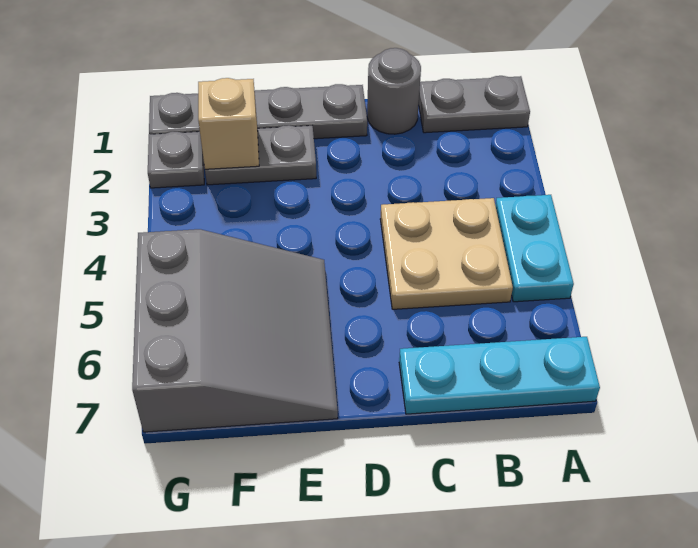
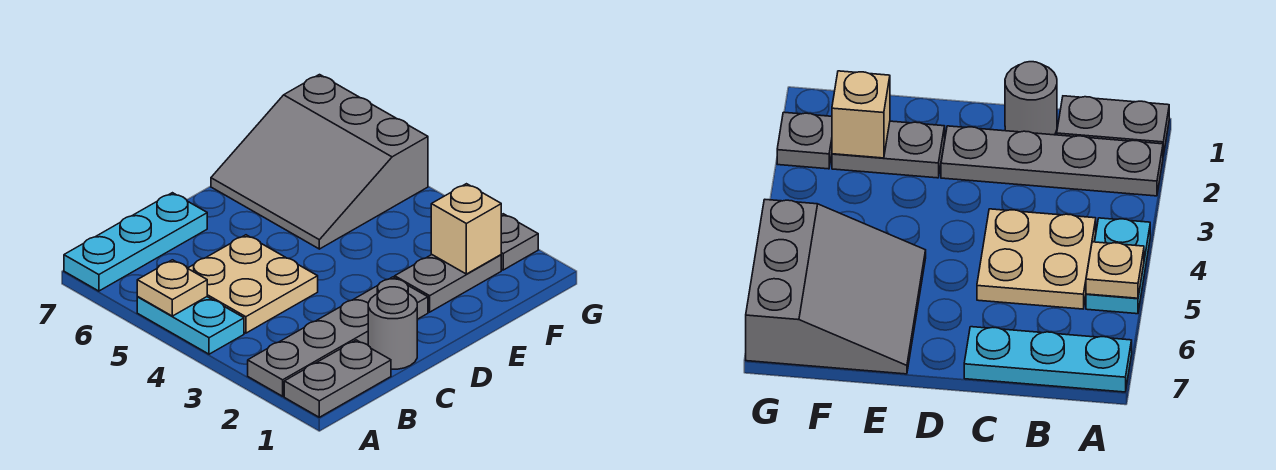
none -> tan plate A5 level 2
grey plate D1:G1 level 1 -> grey plate A2:D2 level 1

